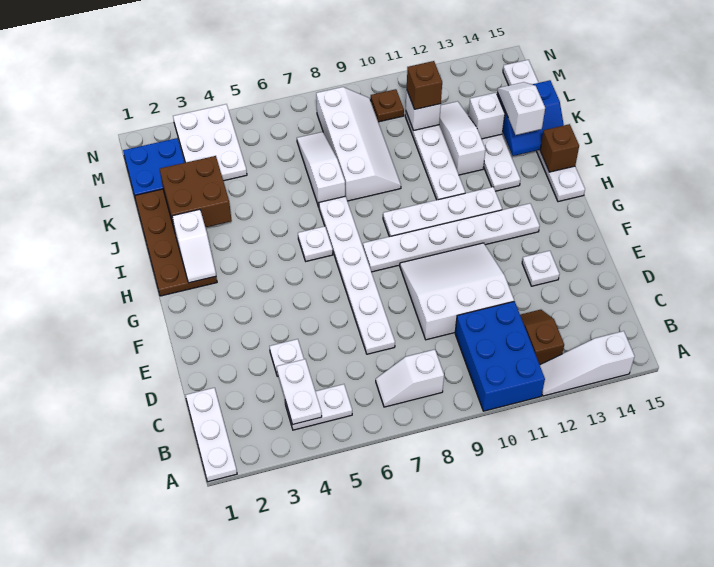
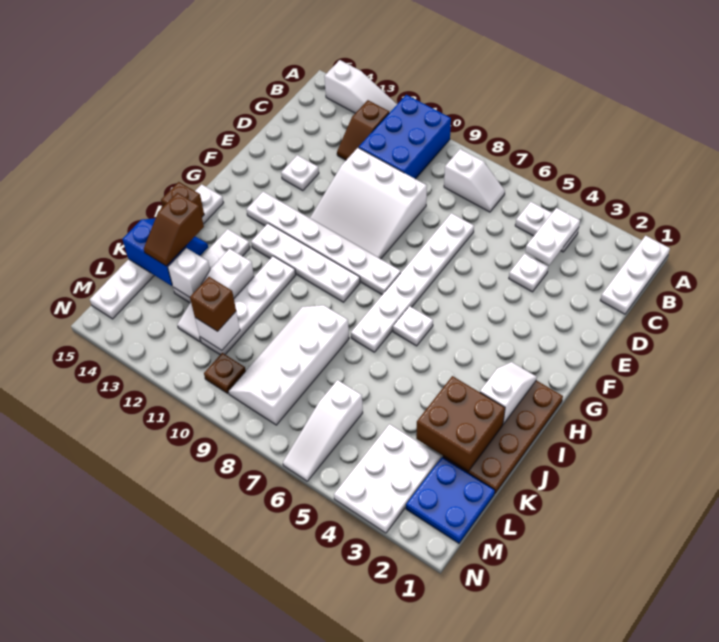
white slope J7:L7 level 1 top J -> white slope L6:N6 level 1 top L
white slope J14:K14 level 3 top J -> brown slope J14:K14 level 3 top J

